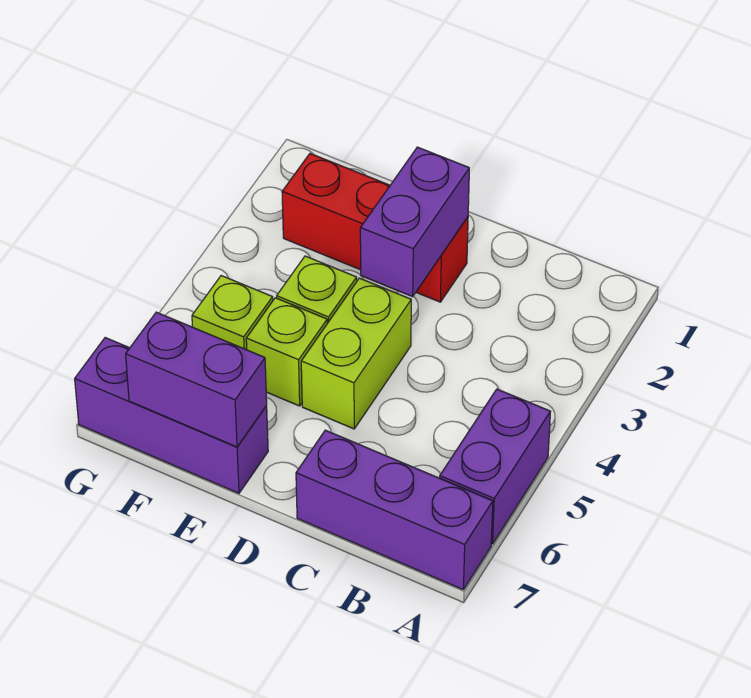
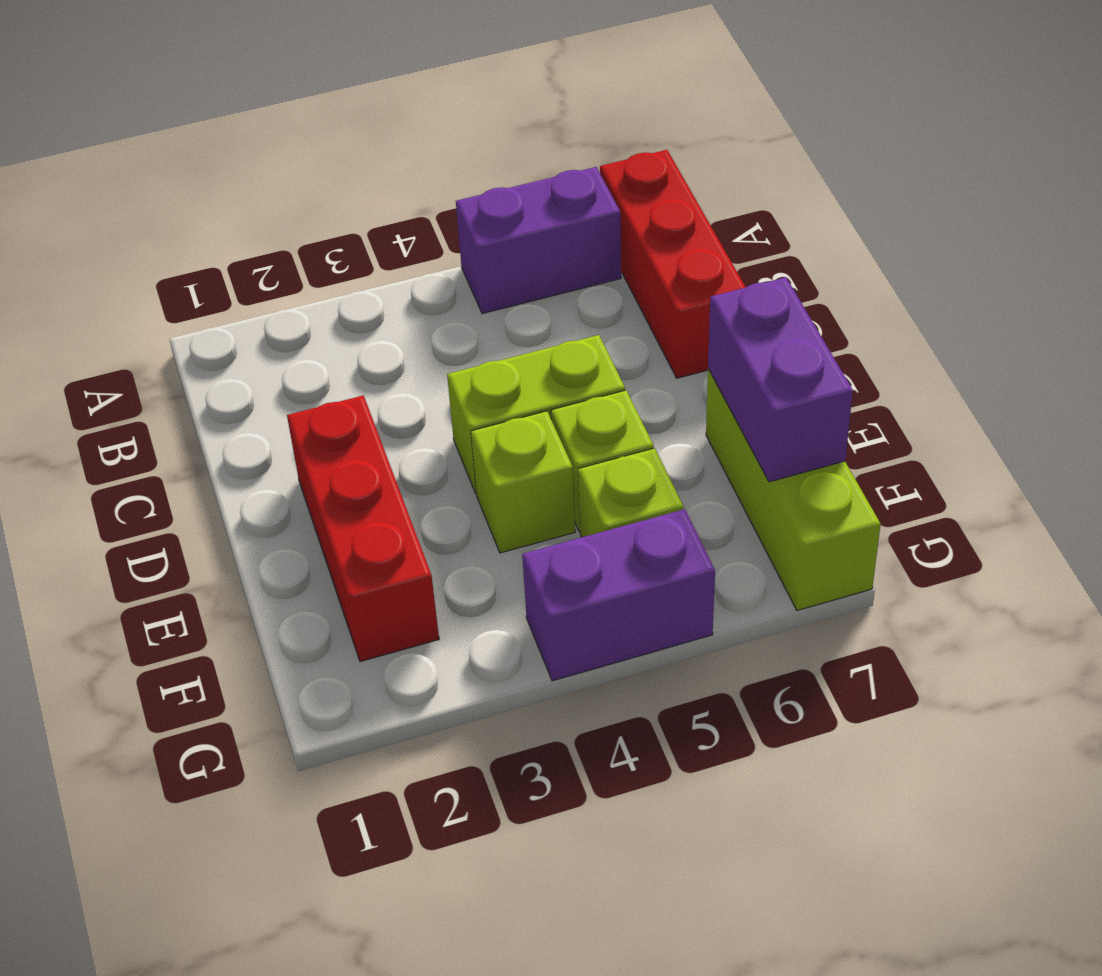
purple brick A7:C7 level 1 -> red brick A7:C7 level 1
purple brick D2:D3 level 2 -> purple brick G4:G5 level 1
purple brick E7:G7 level 1 -> lime brick E7:G7 level 1

